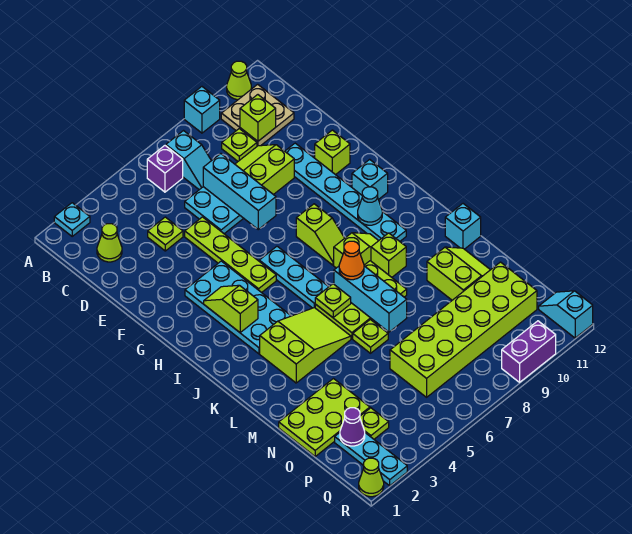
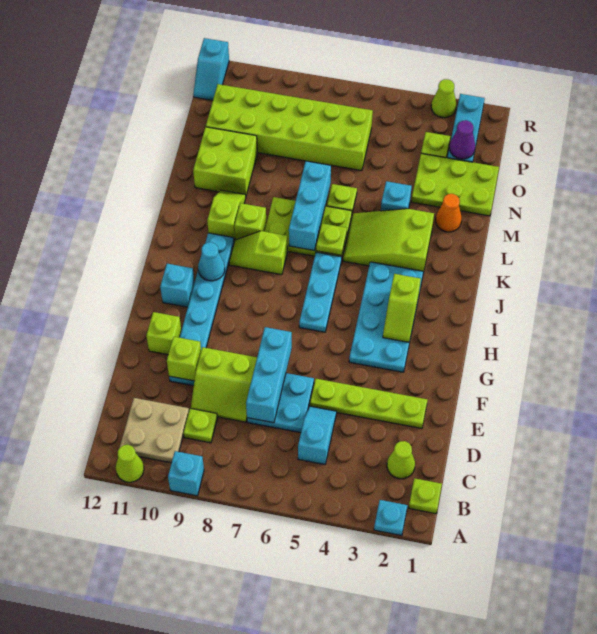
purple brick B6 level 1 -> none
cyan slope B7:C7 level 1 top B -> cyan slope C5:D5 level 1 top C
lime brick C10 level 2 -> lime brick E10 level 2
lime plate D4 level 1 -> lime plate B1 level 1
lime plate E5:H5 level 1 -> lime plate E2:E5 level 1
lime slope H8:I8 level 1 top H -> lime slope K10:L10 level 1 top K
orange cone K7 level 3 -> orange cone M2 level 1
cyan brick L12 level 1 -> cyan brick M4 level 1
lime slope M10:N11 level 1 top 10 -> lime brick M10:N11 level 1
lime cone R1 level 1 -> lime cone R3 level 1
purple brick R9:R10 level 1 -> none

